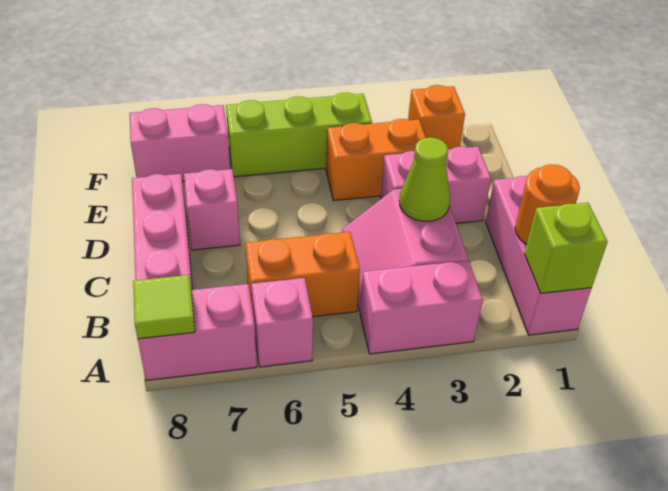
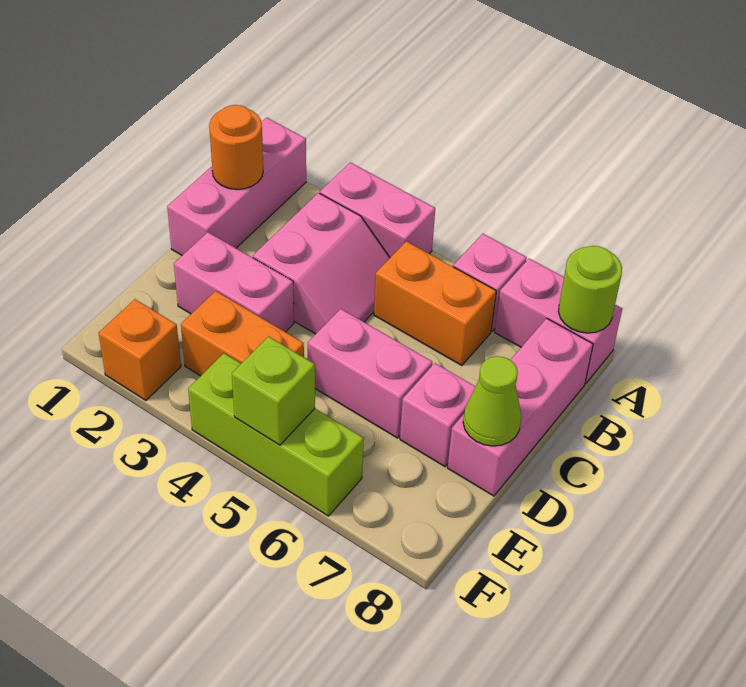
lime brick A1 level 2 -> lime brick F5 level 2
lime tile A8 level 2 -> lime round brick A8 level 2
lime cone C3 level 2 -> lime cone D8 level 2
pink brick F7:F8 level 1 -> pink brick D5:D6 level 1

